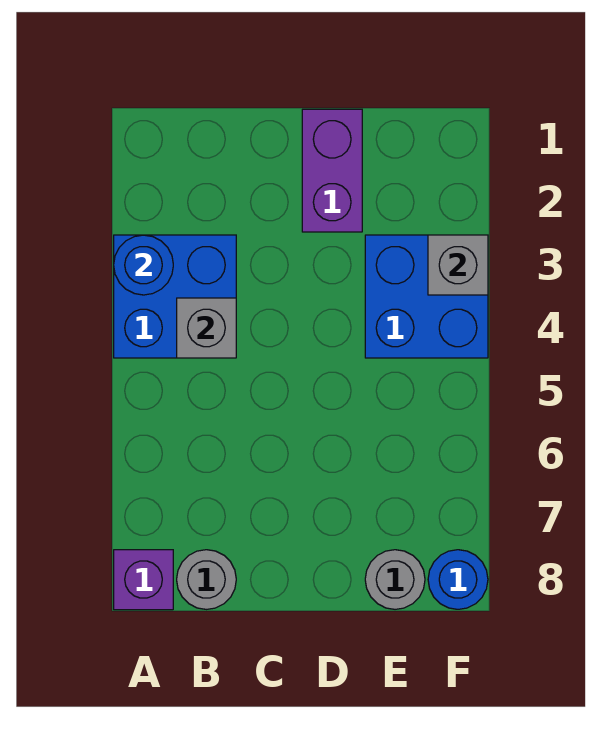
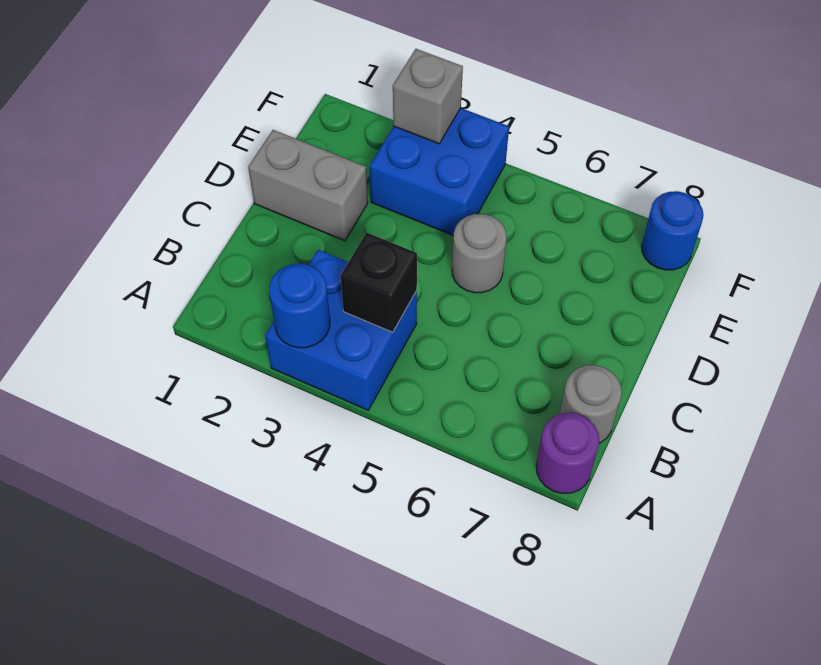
purple brick A8 level 1 -> purple round brick A8 level 1
grey brick B4 level 2 -> black brick B4 level 2
purple brick D1:D2 level 1 -> grey brick D1:D2 level 1
grey round brick E8 level 1 -> grey round brick D5 level 1

